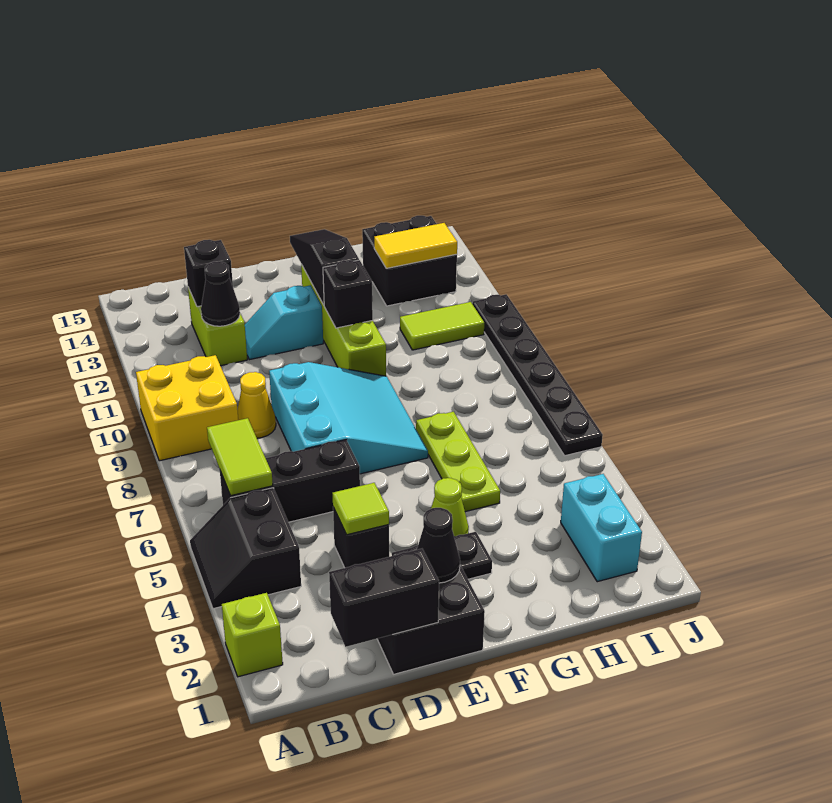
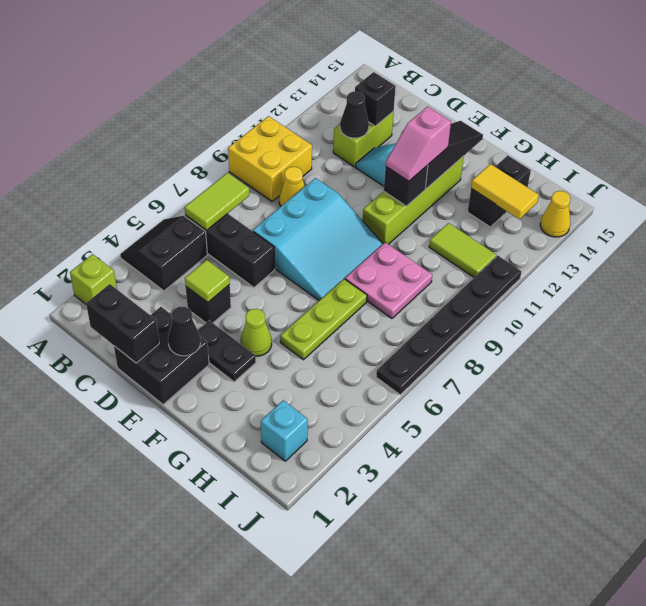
none -> pink slope F11:F12 level 3 top 12
none -> pink plate G8:H9 level 1
black brick H13:I14 level 1 -> black brick H13:H14 level 1
cyan brick I2:I3 level 1 -> cyan brick I2 level 1
none -> yellow cone J14 level 1

